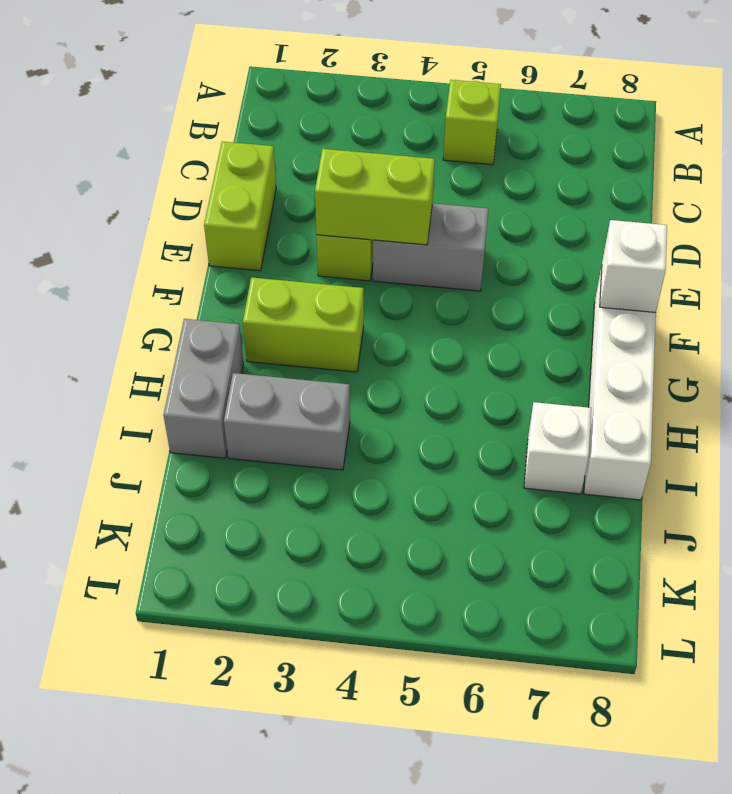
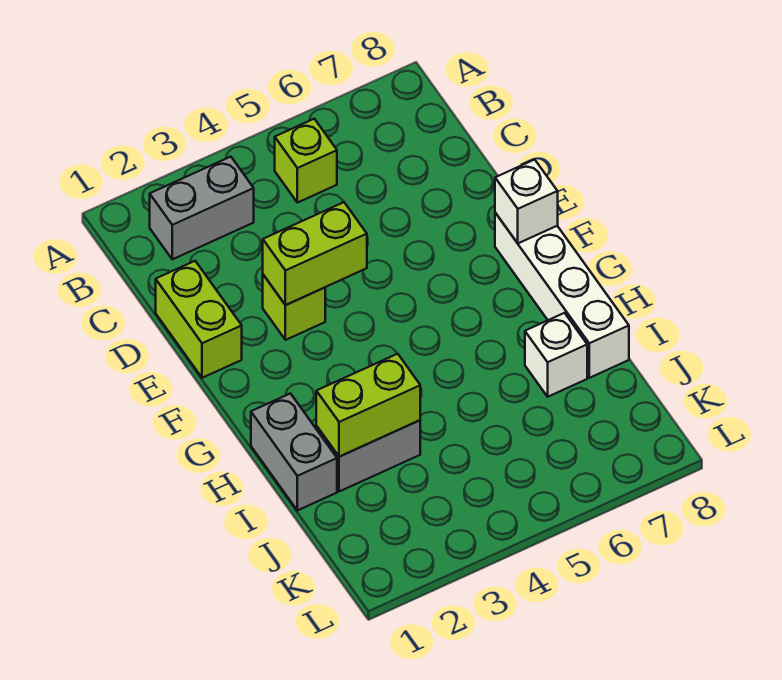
grey brick E4:E5 level 1 -> grey brick B2:B3 level 1
lime brick G2:G3 level 1 -> lime brick I2:I3 level 2

